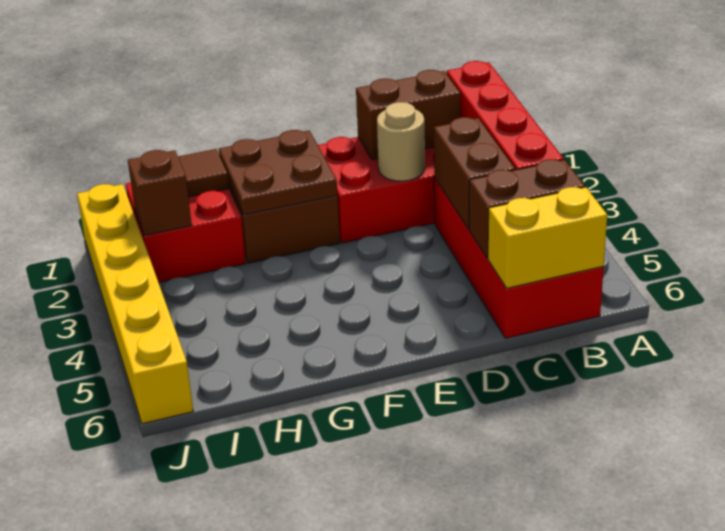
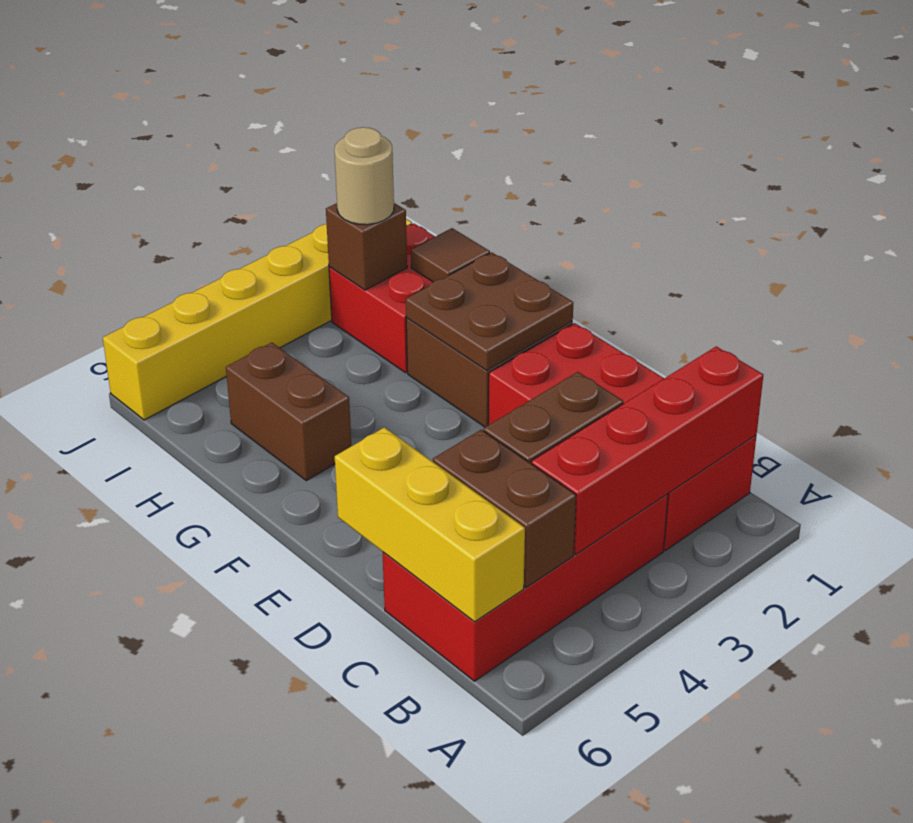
yellow brick B6:C6 level 2 -> yellow brick B6:D6 level 2
brown brick C1:D1 level 2 -> brown brick G5:H5 level 1
tan round brick D2 level 2 -> tan round brick I2 level 3

